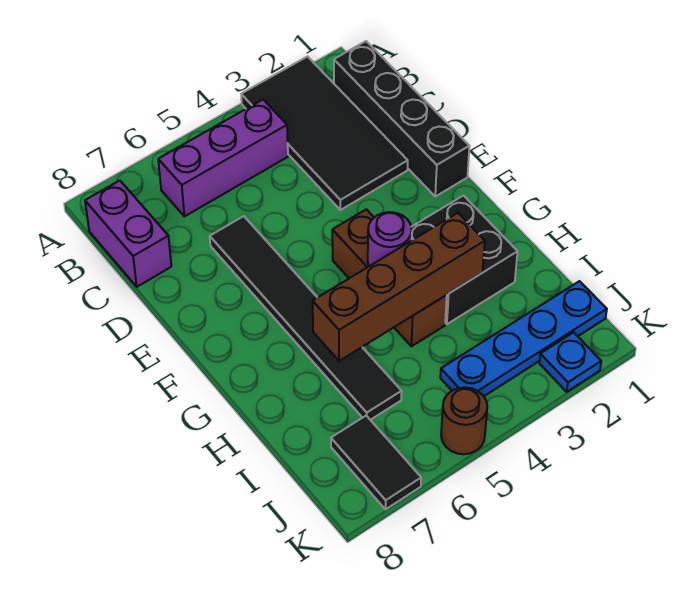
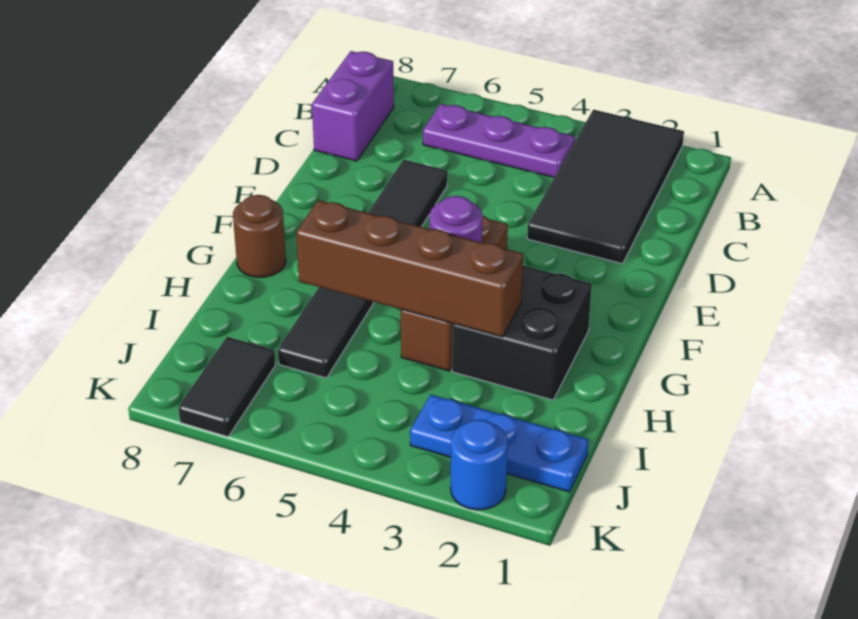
black brick B1:E1 level 1 -> none
purple brick B4:B6 level 1 -> purple plate B4:B6 level 1
blue plate J1:J4 level 1 -> blue plate J1:J3 level 1
blue plate K2 level 1 -> blue round brick K2 level 1
brown round brick K5 level 1 -> brown round brick G8 level 1

